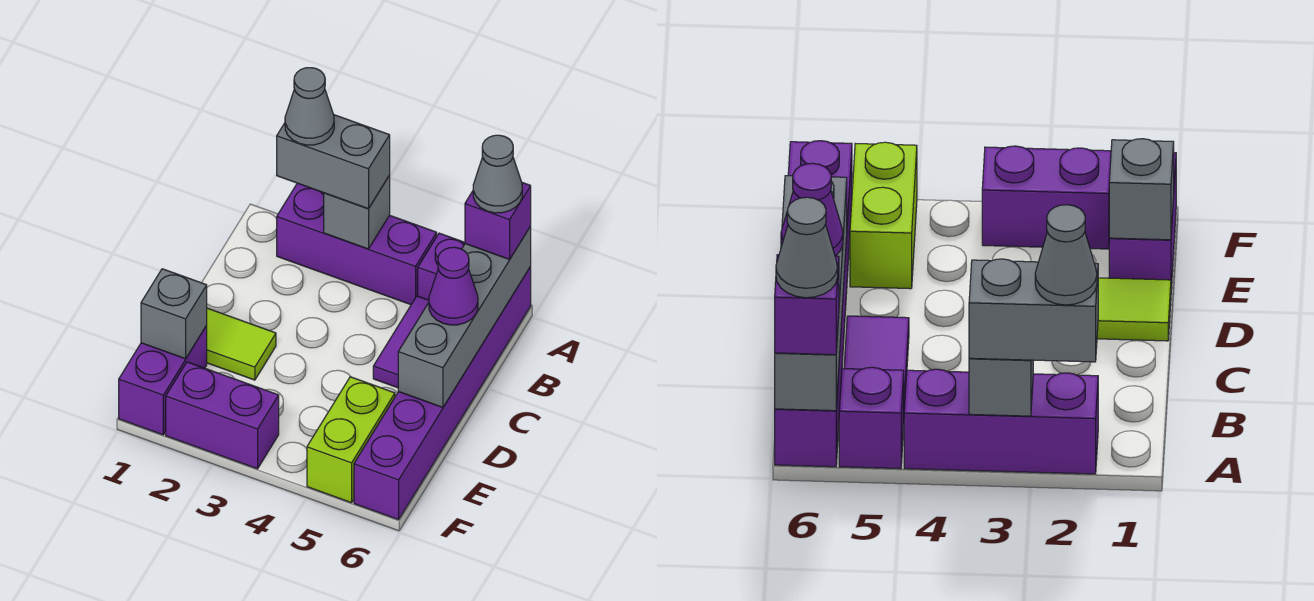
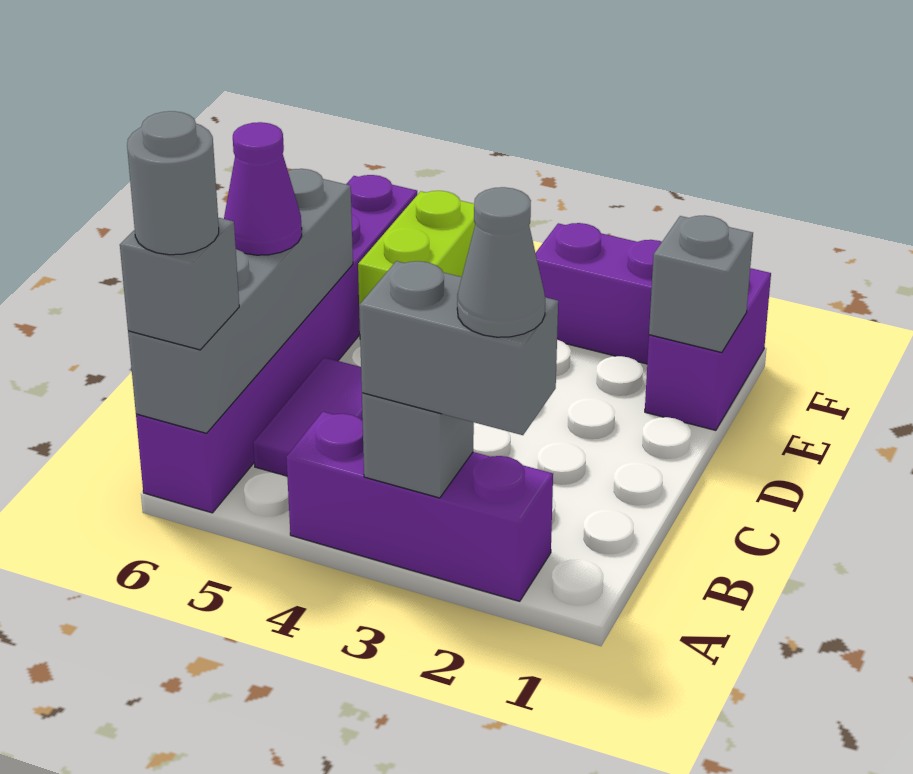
purple brick A5 level 1 -> none
purple brick A6 level 3 -> grey brick A6 level 3
grey cone A6 level 4 -> grey round brick A6 level 4
lime tile D1:D2 level 1 -> none

